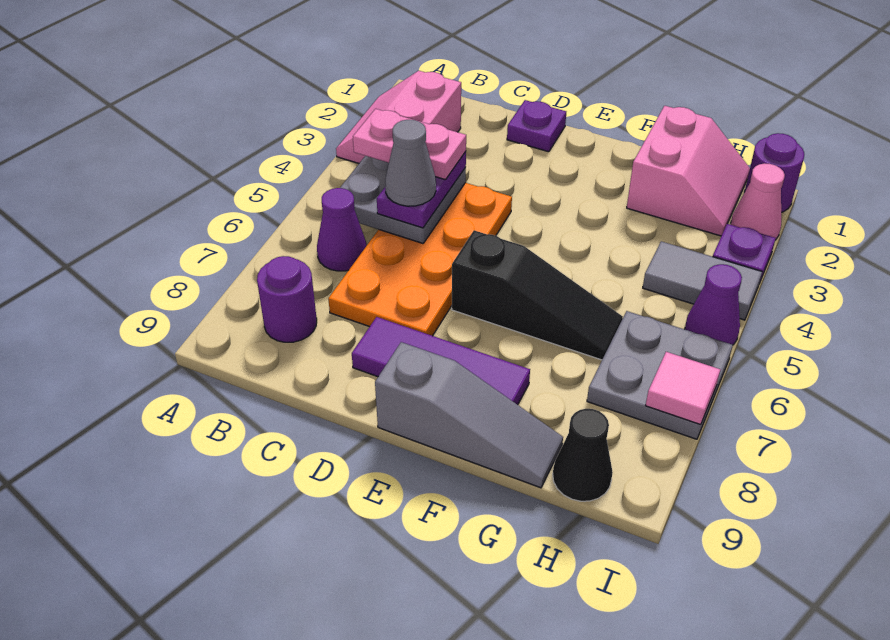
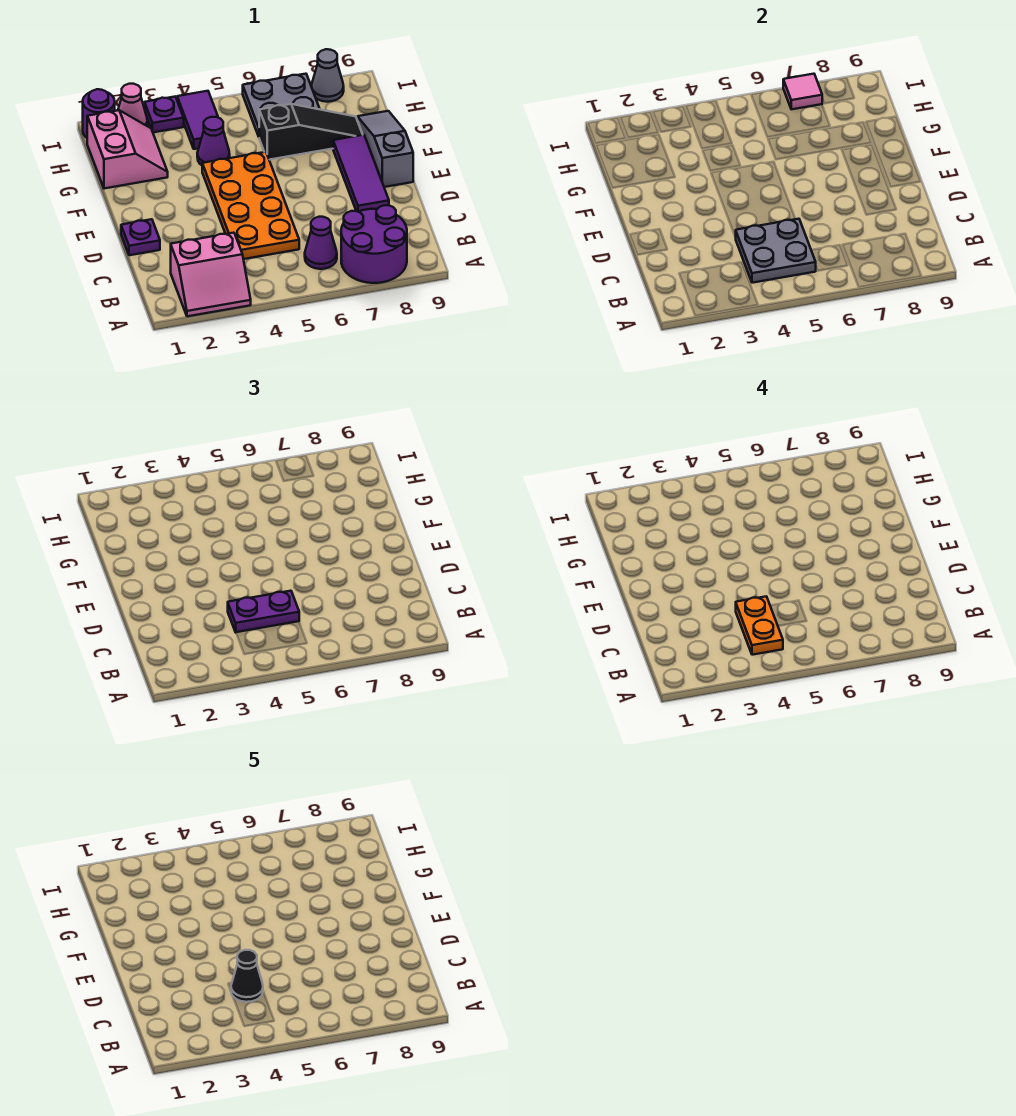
pink plate B4:C4 level 4 -> orange plate B4:C4 level 4
purple round brick B8 level 1 -> purple round brick A7:B8 level 1
orange plate C4:D7 level 1 -> orange plate C4:F5 level 1
grey cone C5 level 4 -> grey cone I8 level 1
black slope E6:G6 level 1 top E -> black slope G6:G8 level 1 top 6
pink slope G1:H2 level 1 top G -> pink slope G1:H2 level 1 top 1
grey tile H4:I4 level 1 -> purple tile H4:I4 level 1
black cone H9 level 1 -> black cone C4 level 5
purple cone I5 level 1 -> purple cone G4 level 1

